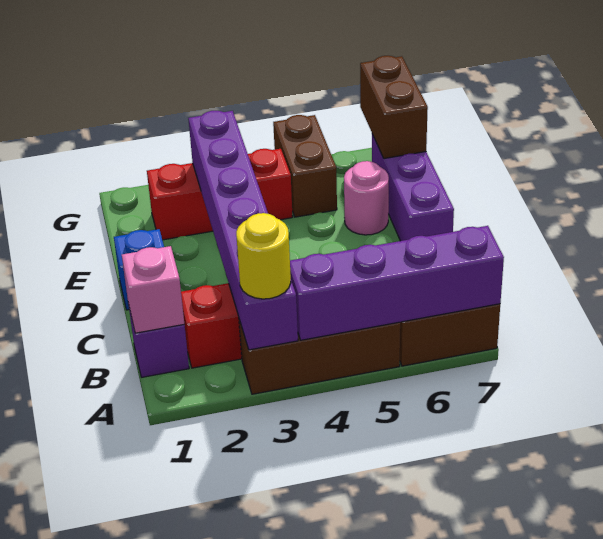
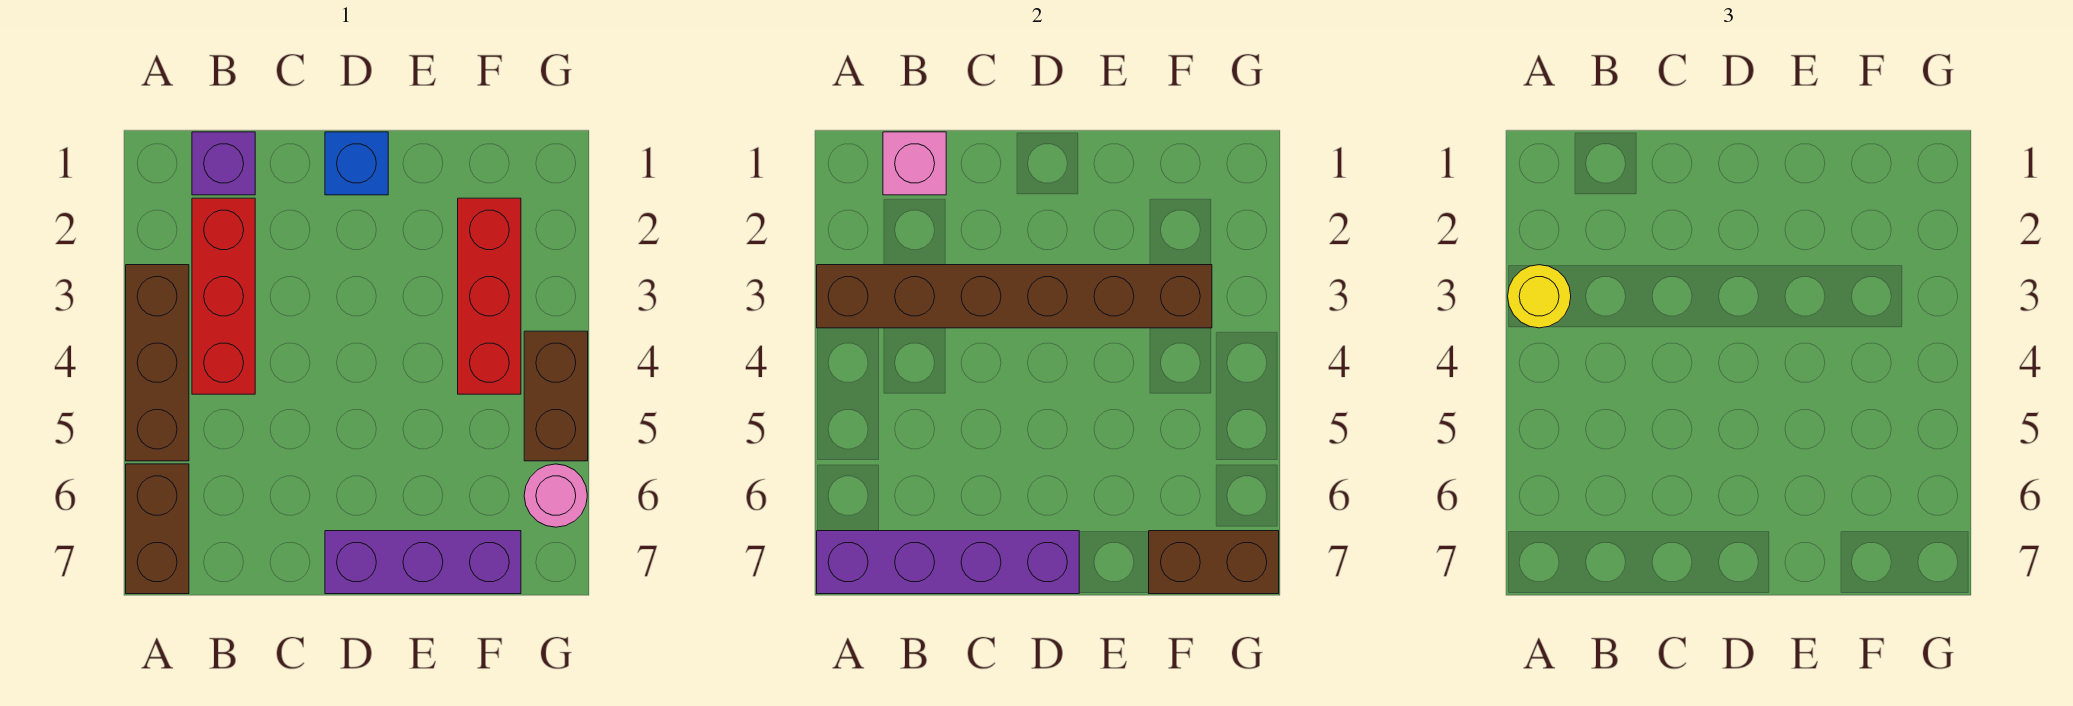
purple brick A3:F3 level 2 -> brown brick A3:F3 level 2
purple brick A4:A7 level 2 -> purple brick A7:D7 level 2
pink round brick E6 level 1 -> pink round brick G6 level 1
brown brick F5:G5 level 1 -> brown brick G4:G5 level 1

